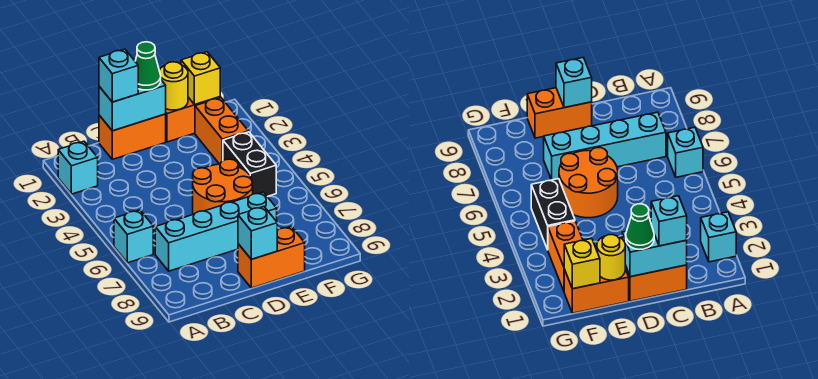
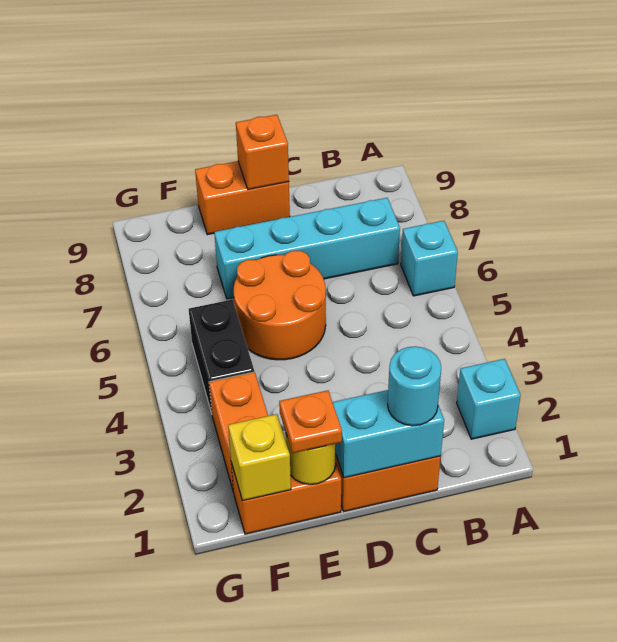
cyan brick C1 level 3 -> cyan round brick C1 level 3
green cone D1 level 3 -> none
cyan brick D9 level 2 -> orange brick D9 level 2
none -> orange plate E1 level 3

